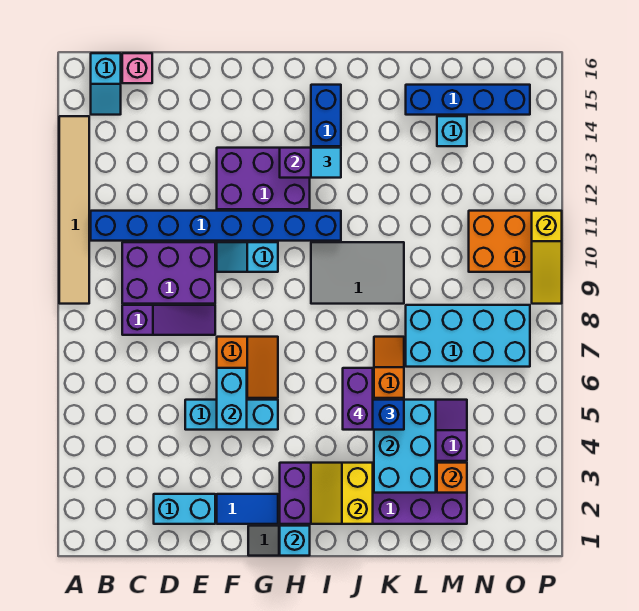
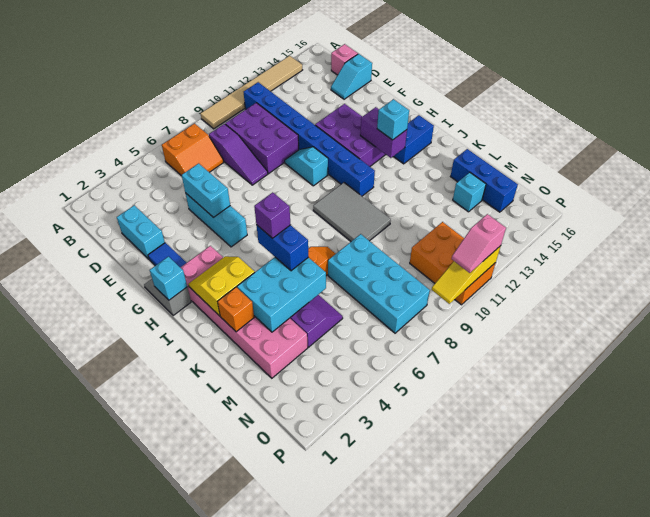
cyan slope B15:B16 level 1 top 16 -> cyan slope D15:D16 level 1 top 16
cyan brick F5:F6 level 2 -> cyan brick E5:F5 level 2
orange slope F6:G7 level 1 top F -> orange slope B6:C7 level 1 top B
purple brick H2:M3 level 1 -> pink brick H2:M3 level 1
cyan tile I13 level 3 -> cyan brick I13 level 3
purple brick J5:J6 level 4 -> purple brick J5 level 4
blue brick L15:O15 level 1 -> blue brick L15:N15 level 1
orange brick M3 level 2 -> orange brick K2 level 2
none -> pink slope P10:P11 level 3 top 11

